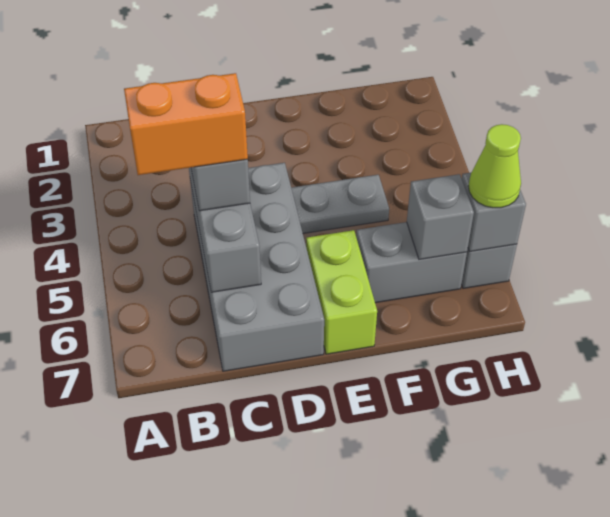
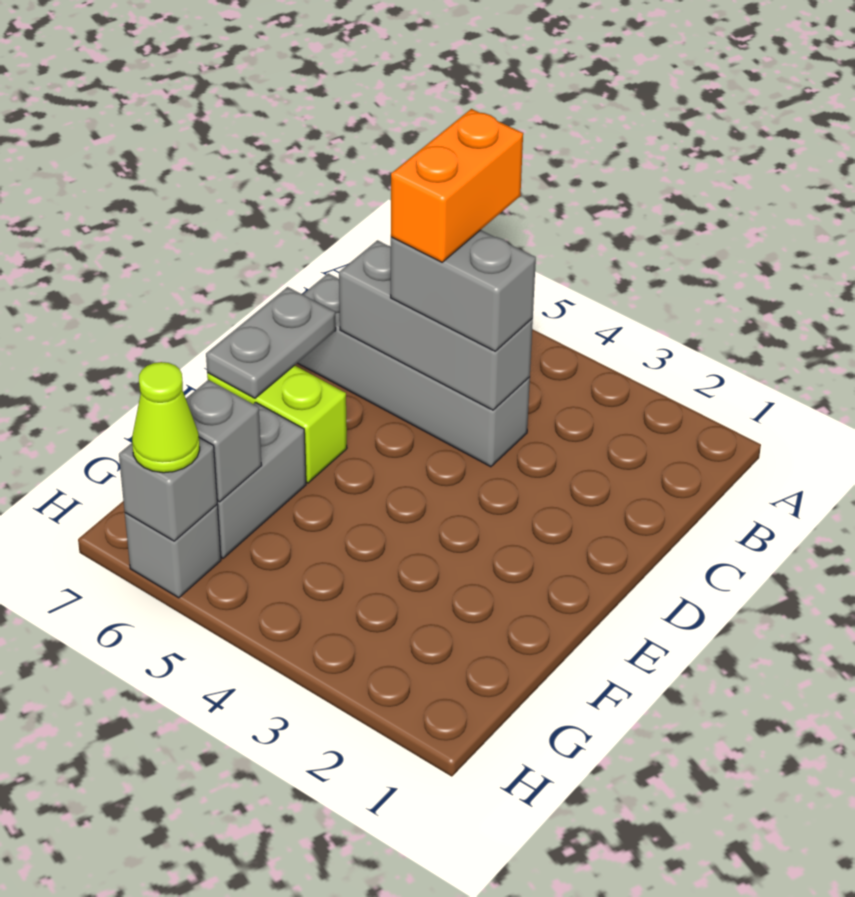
grey brick C4:D7 level 1 -> grey brick C4:C7 level 1
grey plate E4:F4 level 1 -> grey plate D7:E7 level 2

